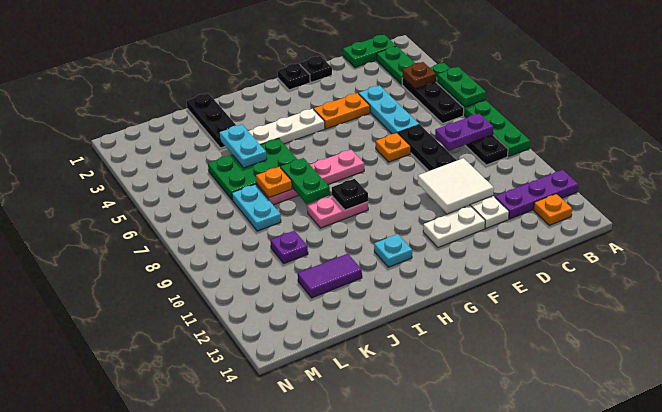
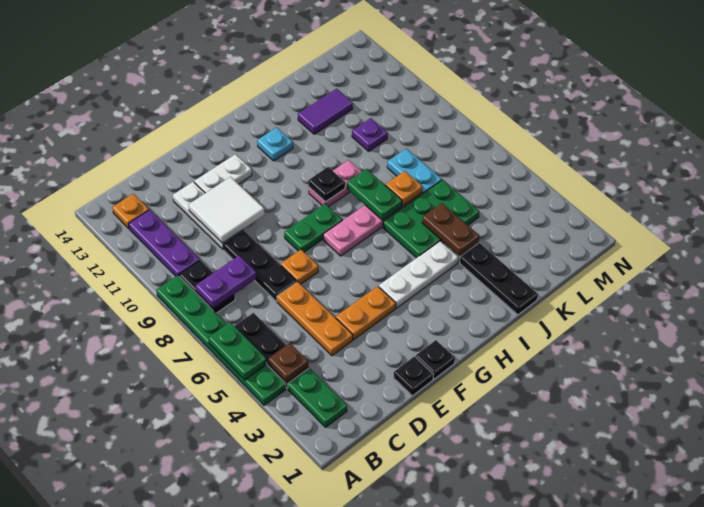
purple plate A12:C12 level 1 -> purple plate B10:B12 level 1
green plate B1:C1 level 1 -> green plate F8:G8 level 1
cyan plate D4:D6 level 1 -> orange plate D4:D6 level 1
cyan plate J4:J5 level 2 -> brown plate J4:J5 level 2

